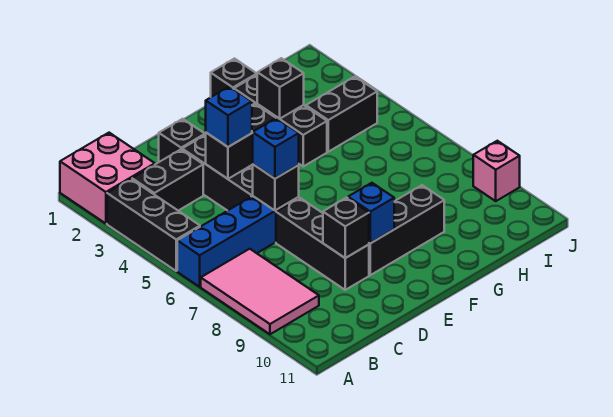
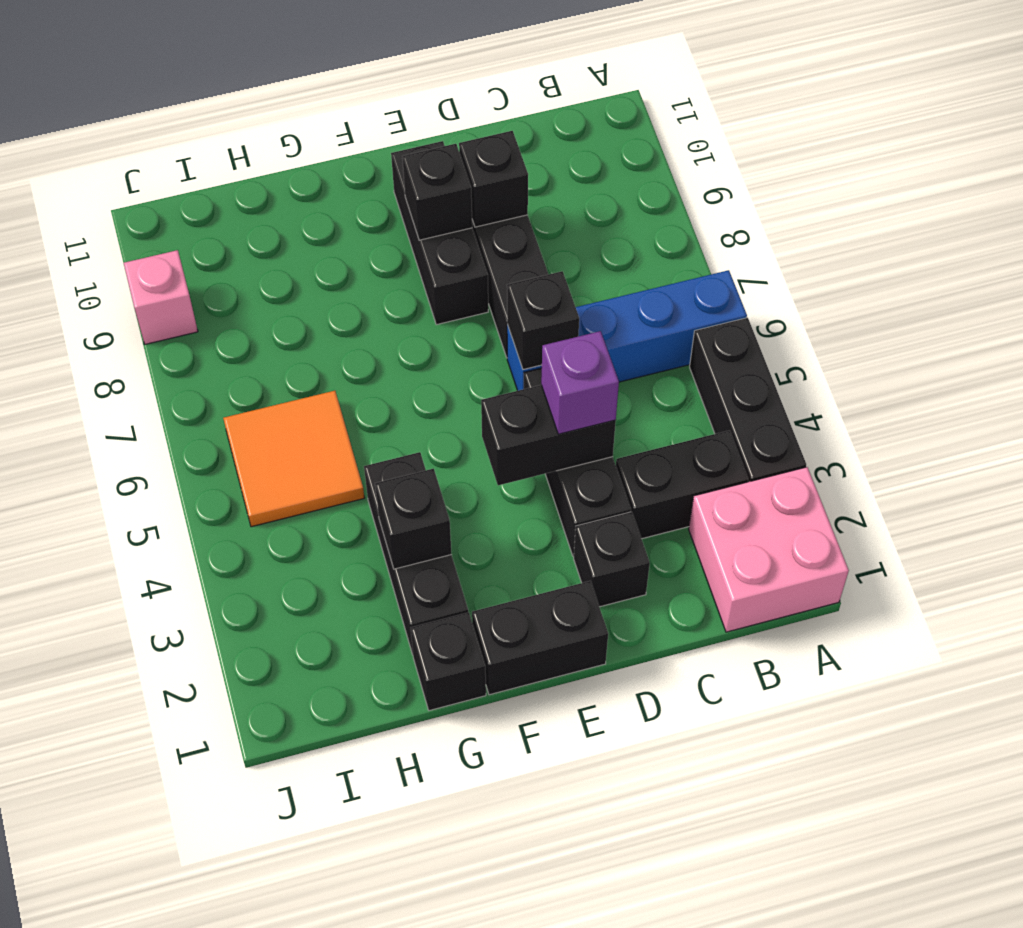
pink tile A7:B9 level 1 -> none
blue brick D4 level 3 -> purple brick D4 level 3
blue brick D6 level 3 -> none
black brick E9:G9 level 1 -> black brick E8:E10 level 1
blue brick E9 level 2 -> black brick E9 level 2
black brick H4:I4 level 1 -> black brick E1:F1 level 1
none -> orange tile H5:I6 level 1

